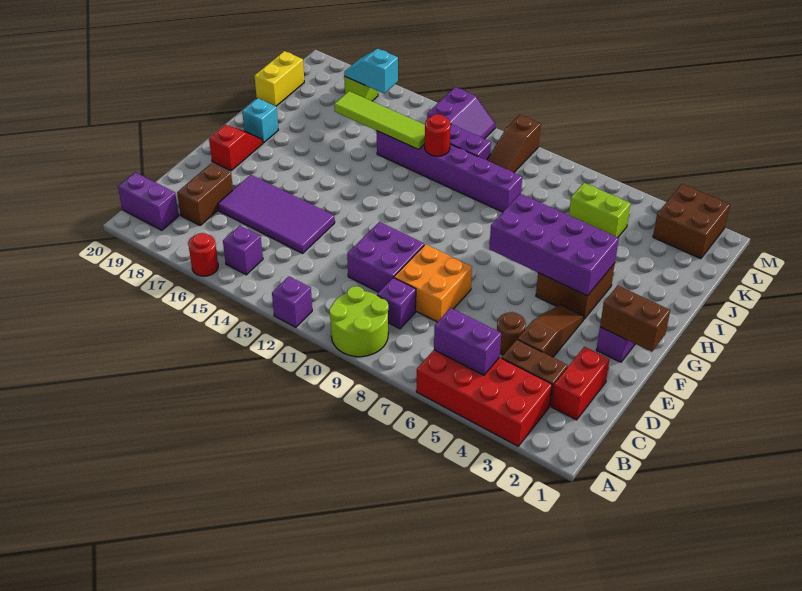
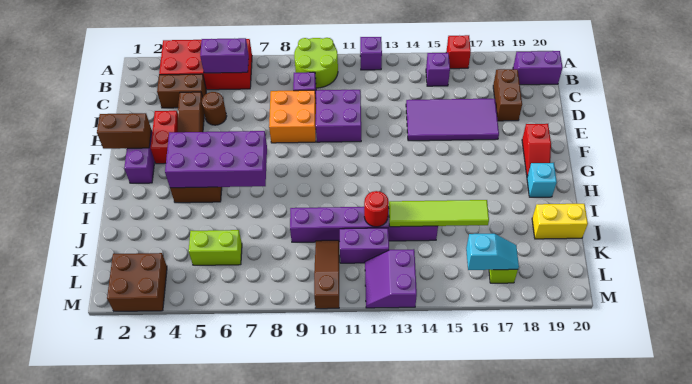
red round brick A16 level 1 -> red brick A16 level 1
red brick C2:D2 level 1 -> red brick E3:F3 level 1
yellow brick J20:K20 level 1 -> yellow brick J19:J20 level 1

